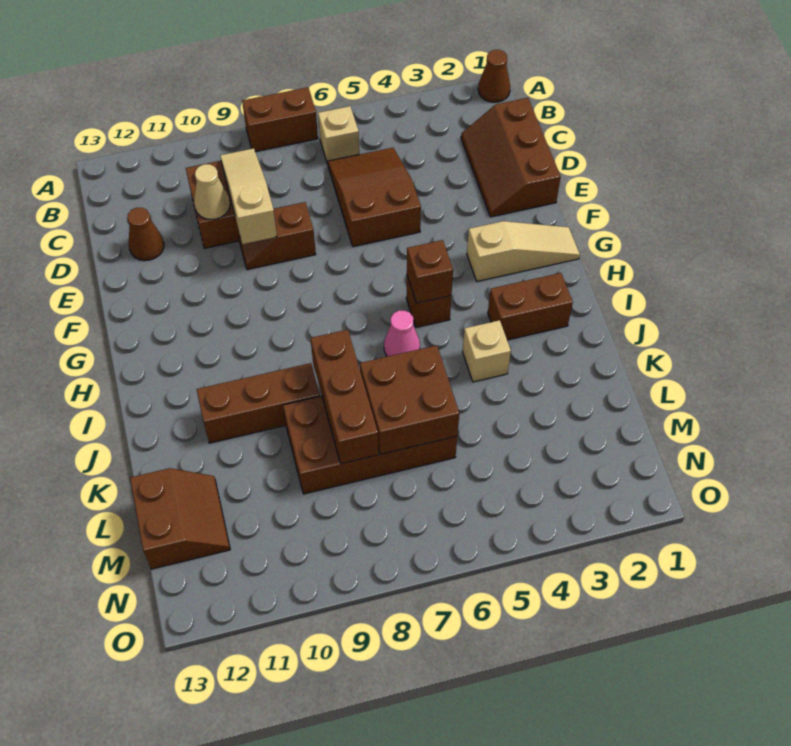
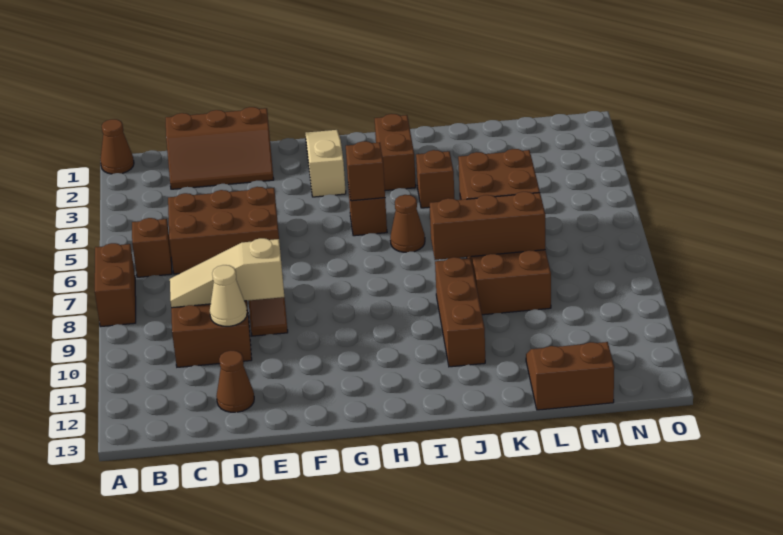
tan brick B6 level 1 -> brown brick B6 level 1
brown slope C5:E6 level 1 top E -> brown brick C5:E6 level 1
pink cone I6 level 1 -> brown cone I6 level 1
tan brick J4 level 1 -> brown brick J4 level 1

